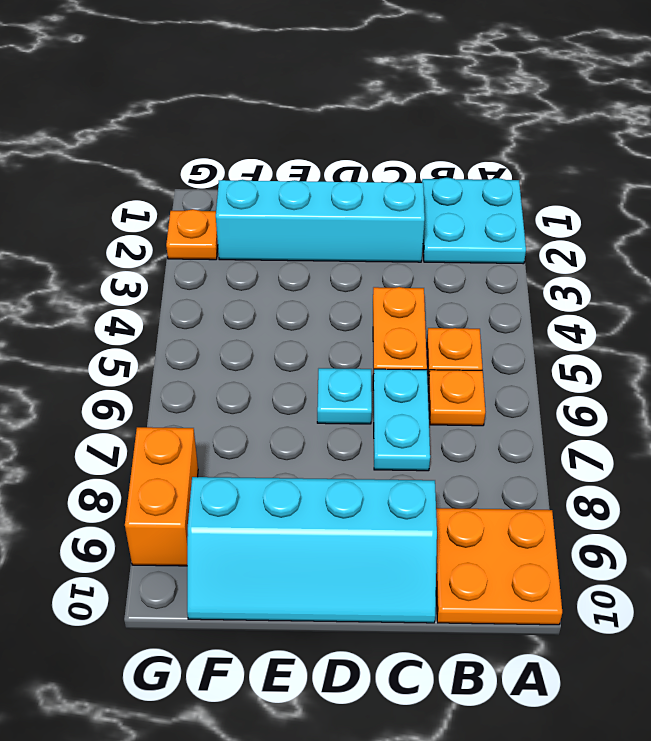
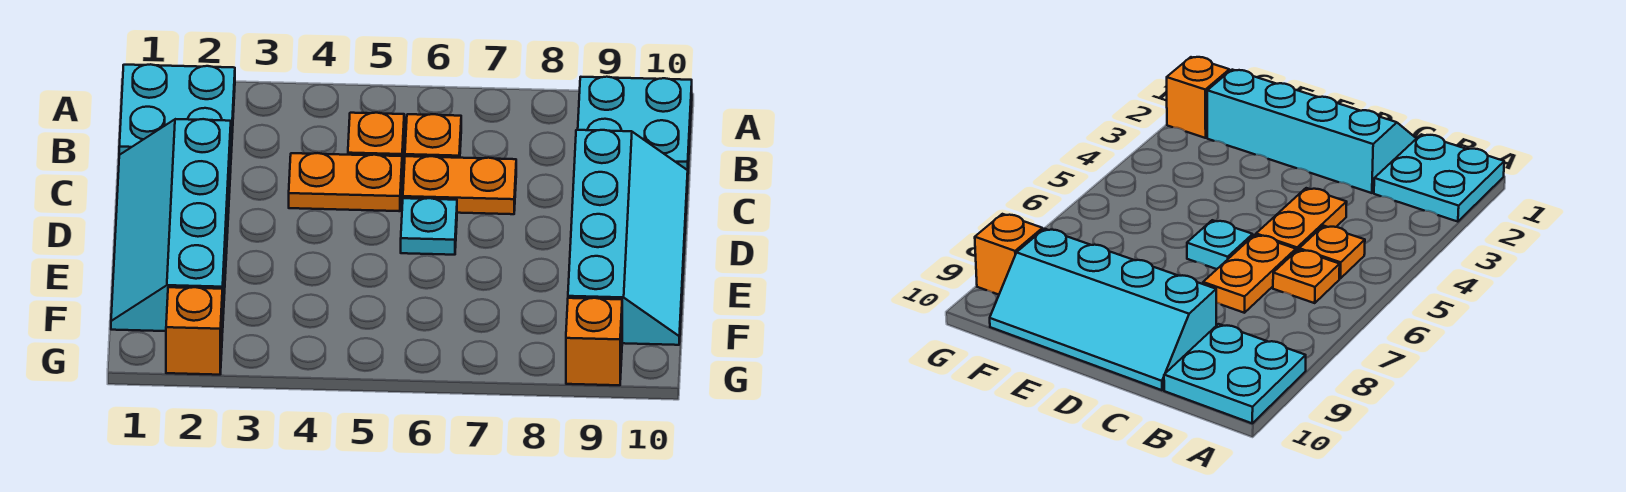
orange plate A9:B10 level 1 -> cyan plate A9:B10 level 1
cyan plate C6:C7 level 1 -> orange plate C6:C7 level 1
orange plate G2 level 1 -> orange brick G2 level 1
orange brick G8:G9 level 1 -> orange brick G9 level 1

